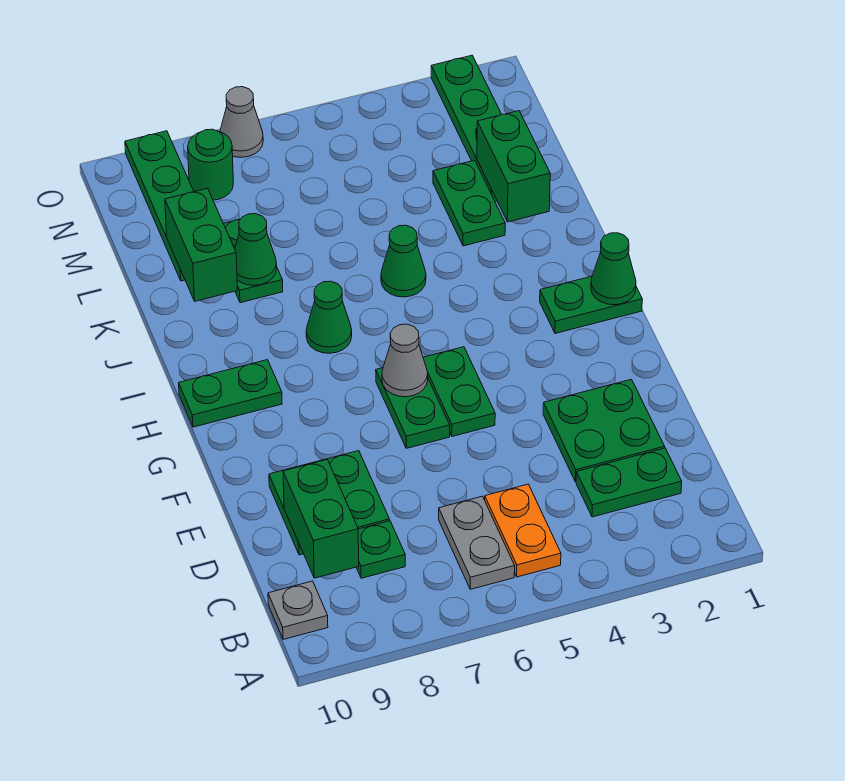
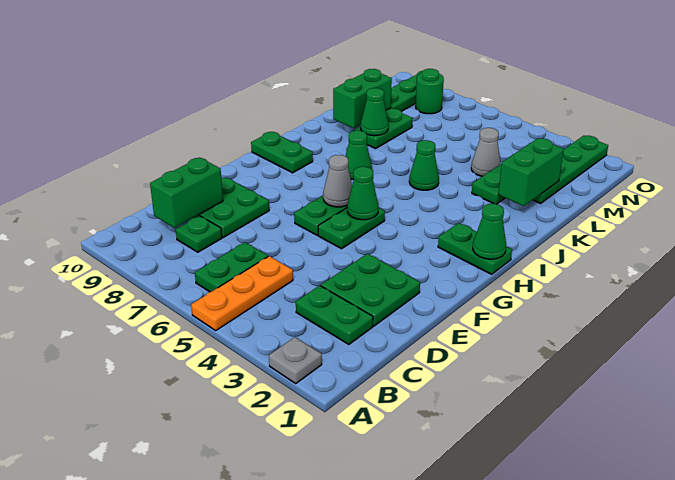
orange plate B5:C5 level 1 -> orange plate A5:C5 level 1
grey plate B6:C6 level 1 -> green plate B6:C6 level 1
grey plate B10 level 1 -> grey plate A2 level 1
none -> green cone G5 level 2
grey cone O7 level 1 -> grey cone L4 level 1

